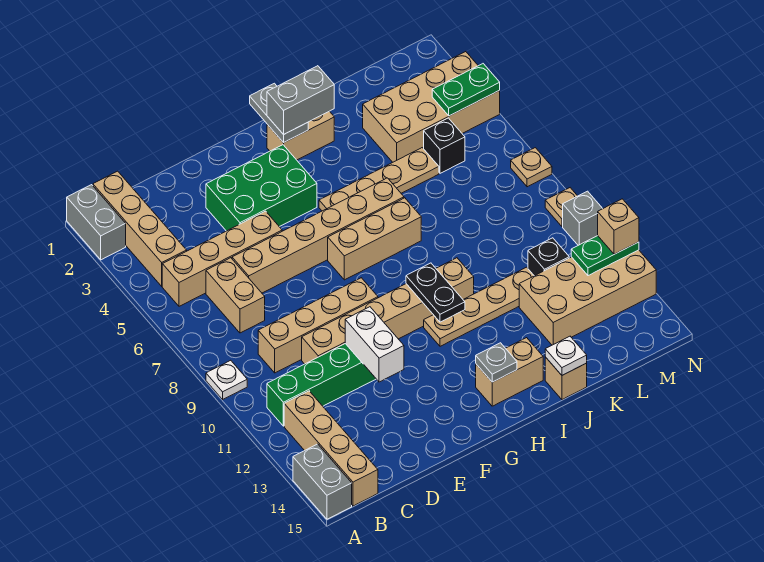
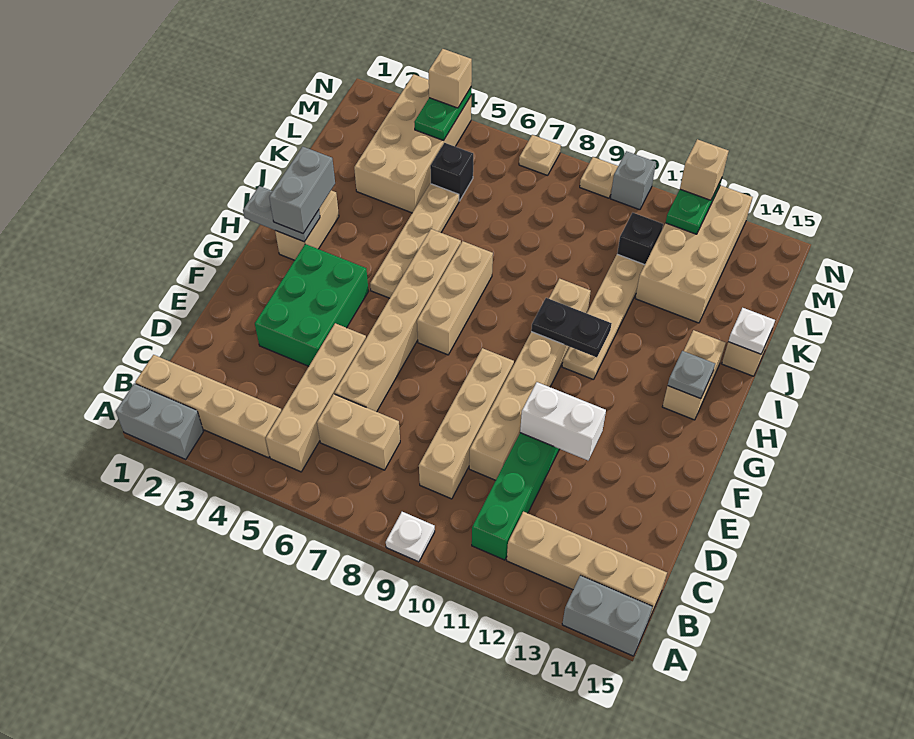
none -> tan brick N4 level 3

